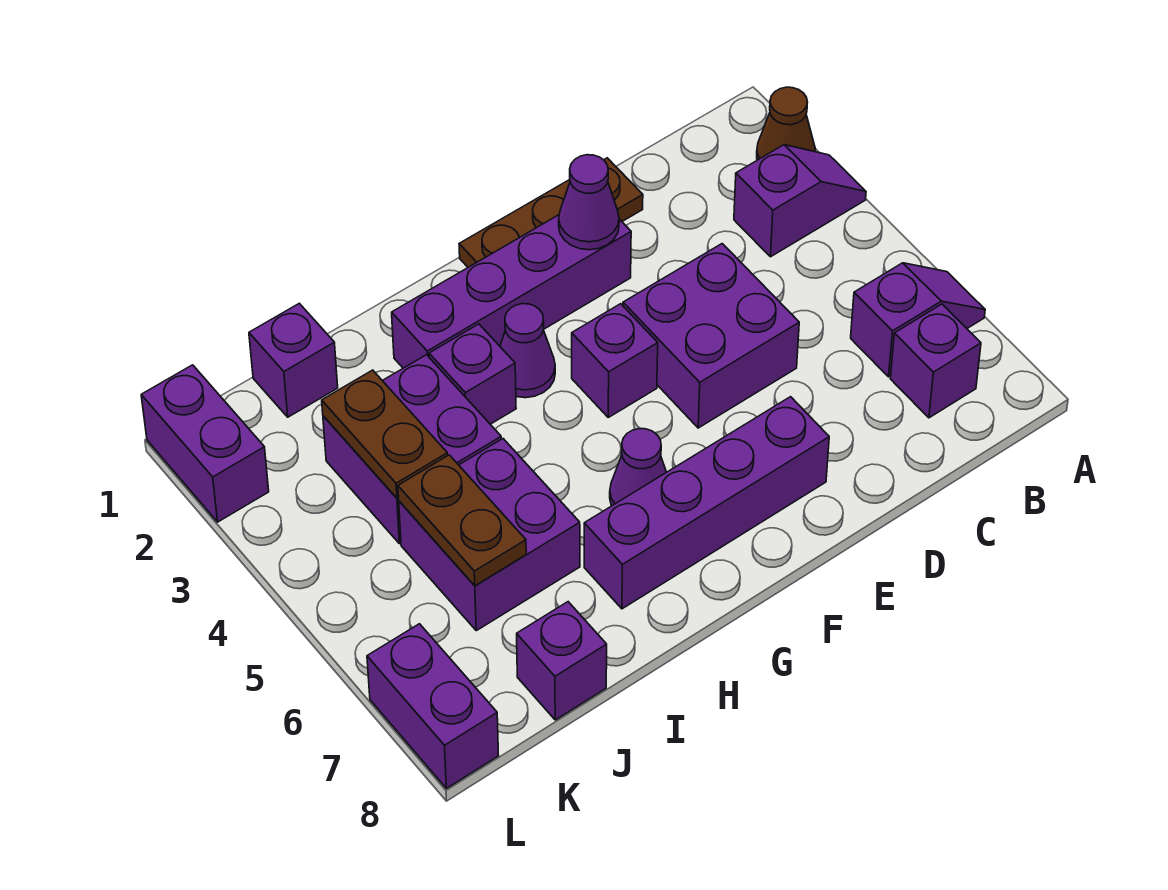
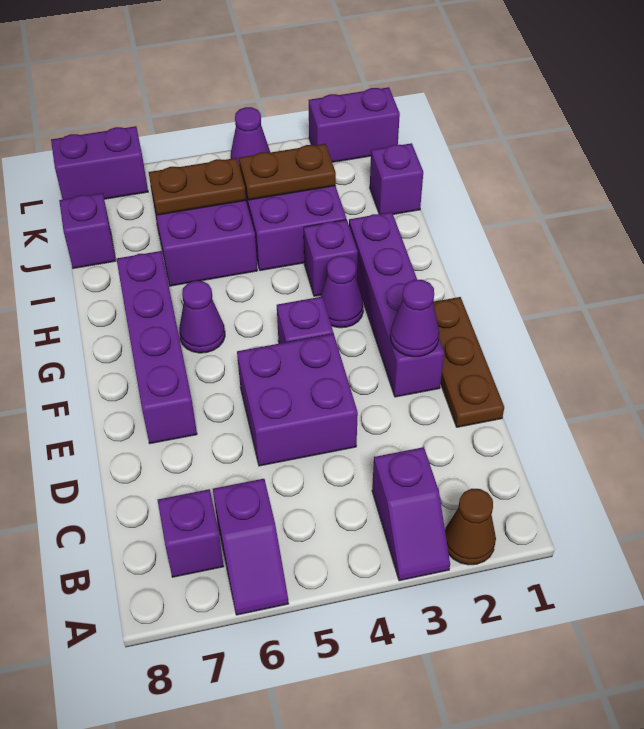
none -> purple cone L4 level 1

